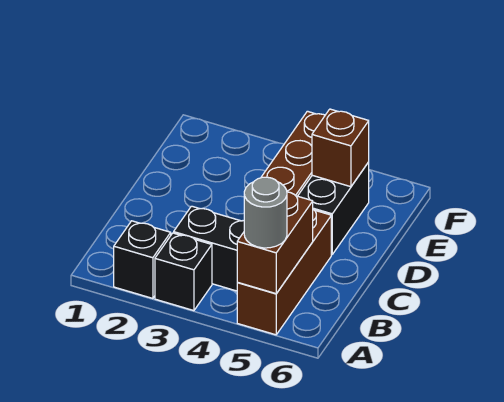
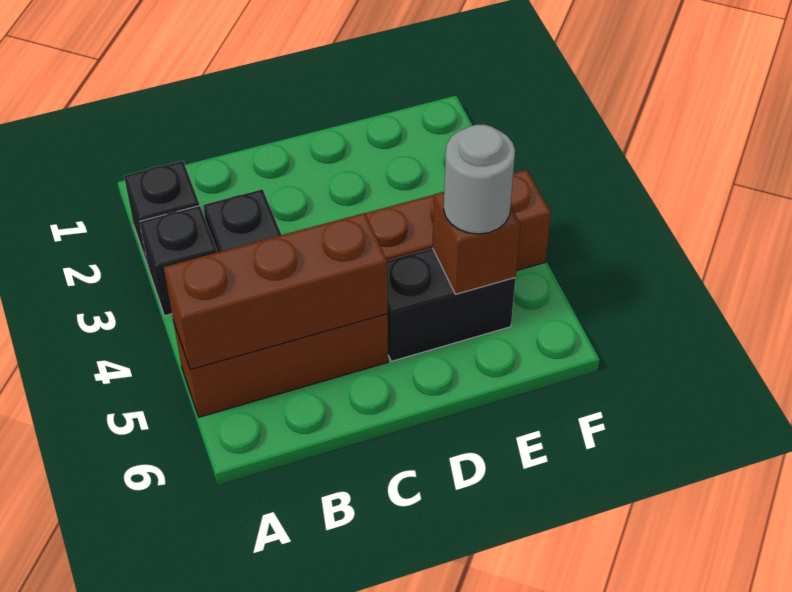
brown brick A5:B5 level 2 -> brown brick A5:C5 level 2
grey round brick A5 level 3 -> grey round brick E5 level 3

